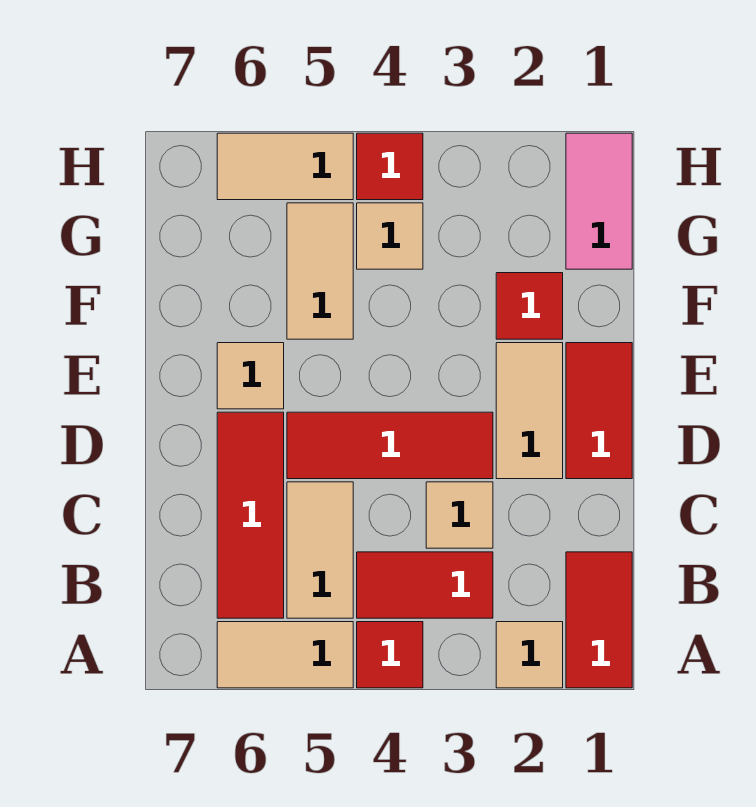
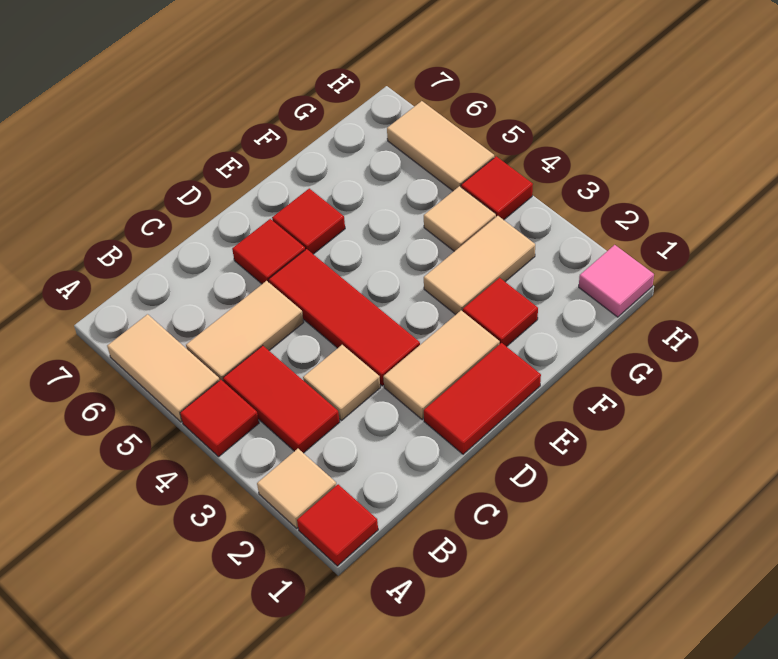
red tile A1:B1 level 1 -> red tile A1 level 1
red tile B6:D6 level 1 -> red tile D6 level 1
tan tile E6 level 1 -> red tile E6 level 1
tan tile F5:G5 level 1 -> tan tile F3:G3 level 1
pink tile G1:H1 level 1 -> pink tile H1 level 1

